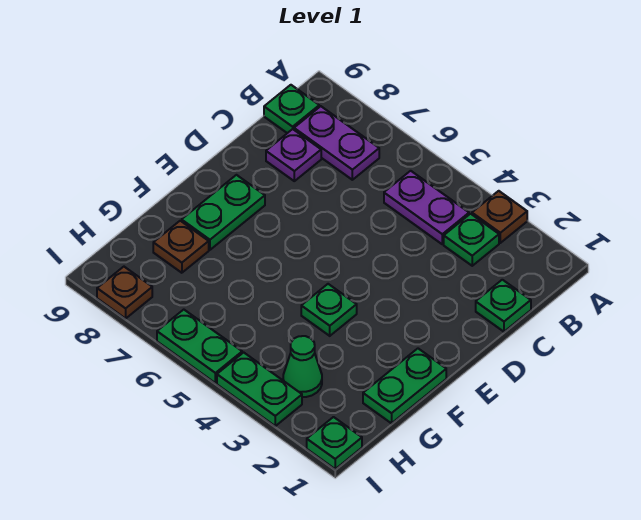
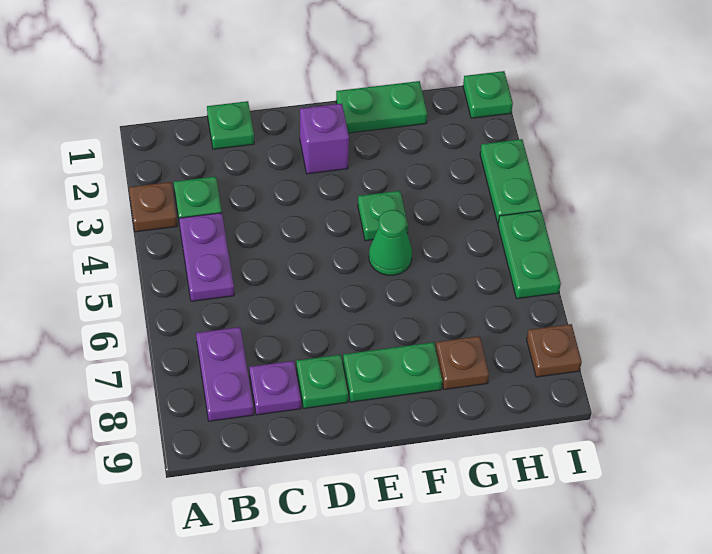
green plate B9 level 1 -> green plate D8 level 1
none -> purple brick E2 level 1
green cone H3 level 1 -> green cone F5 level 1

